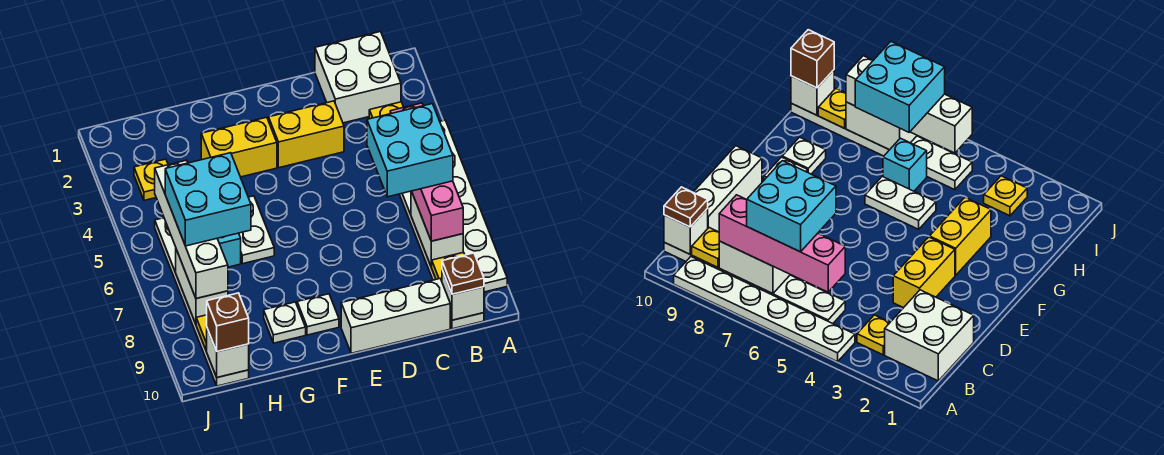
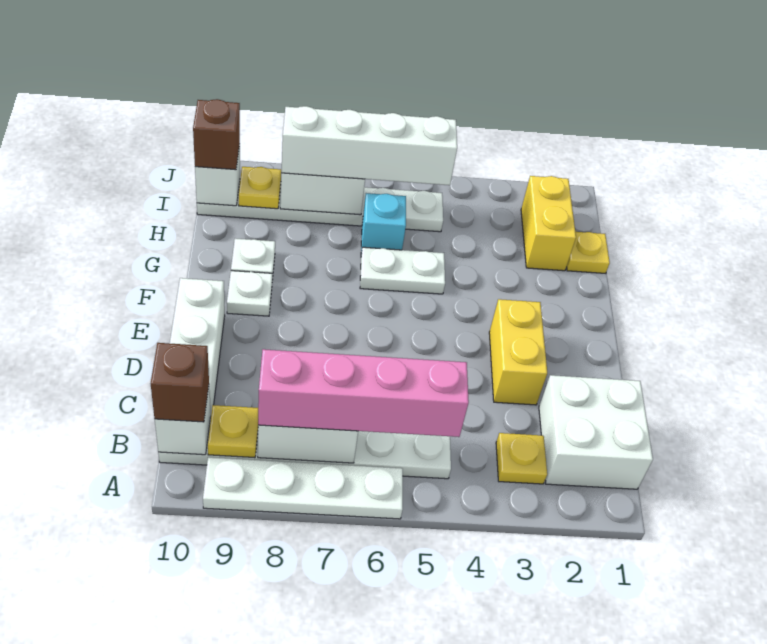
white plate A4:A9 level 1 -> white plate A6:A9 level 1
cyan brick B6:C7 level 4 -> none
brown plate B10 level 3 -> brown brick B10 level 3
yellow brick F3:G3 level 1 -> yellow brick H2:I2 level 1
cyan brick H6:I7 level 4 -> none
yellow plate I3 level 1 -> yellow plate H1 level 1

